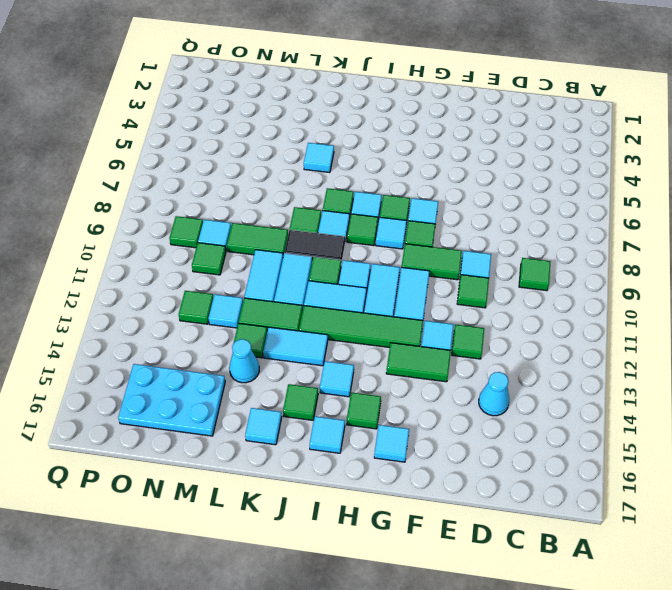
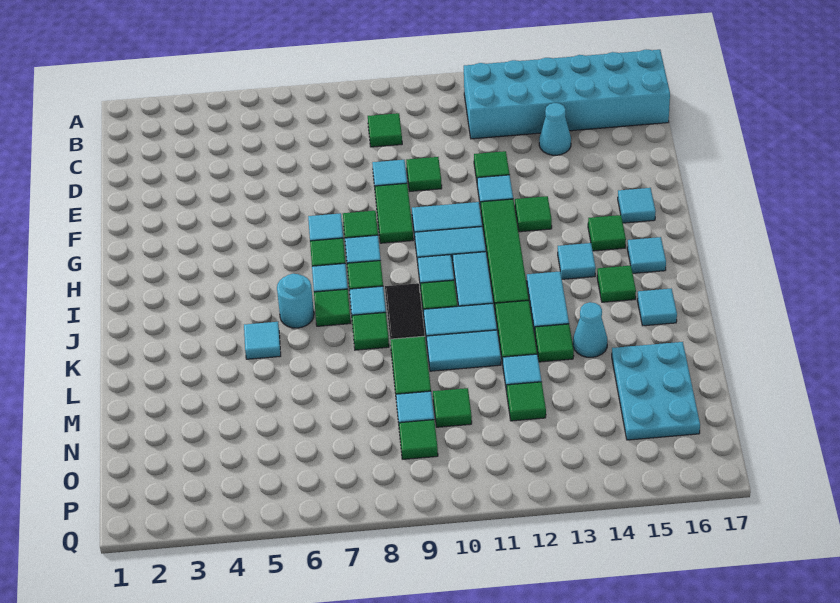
none -> cyan brick B12:C17 level 1
green tile F13:G13 level 1 -> green tile G13 level 1
none -> cyan round brick J6 level 1

